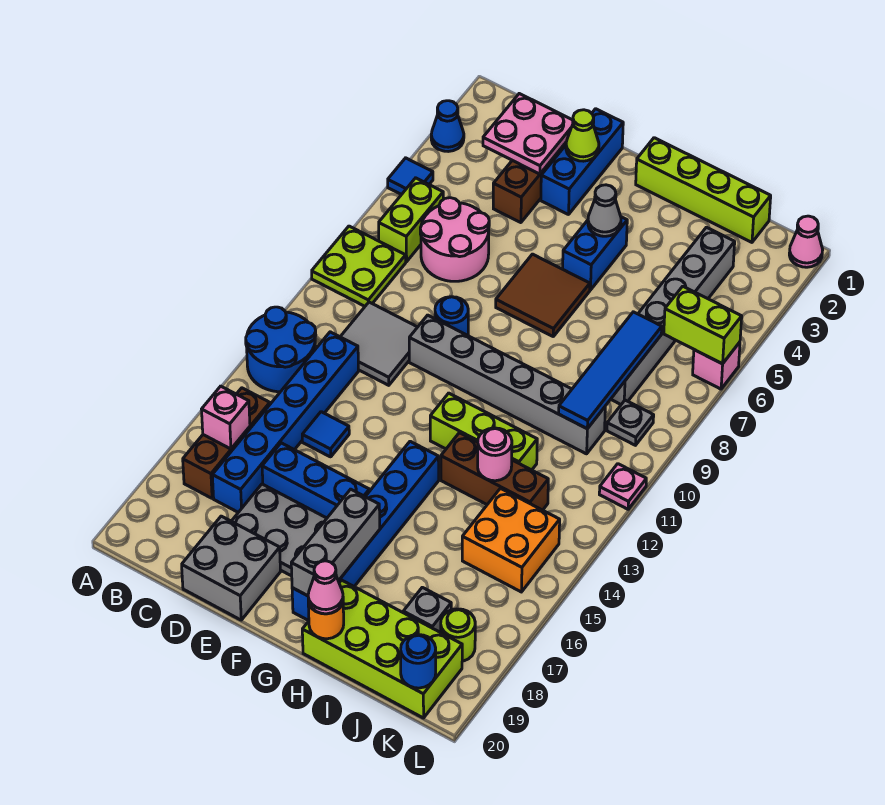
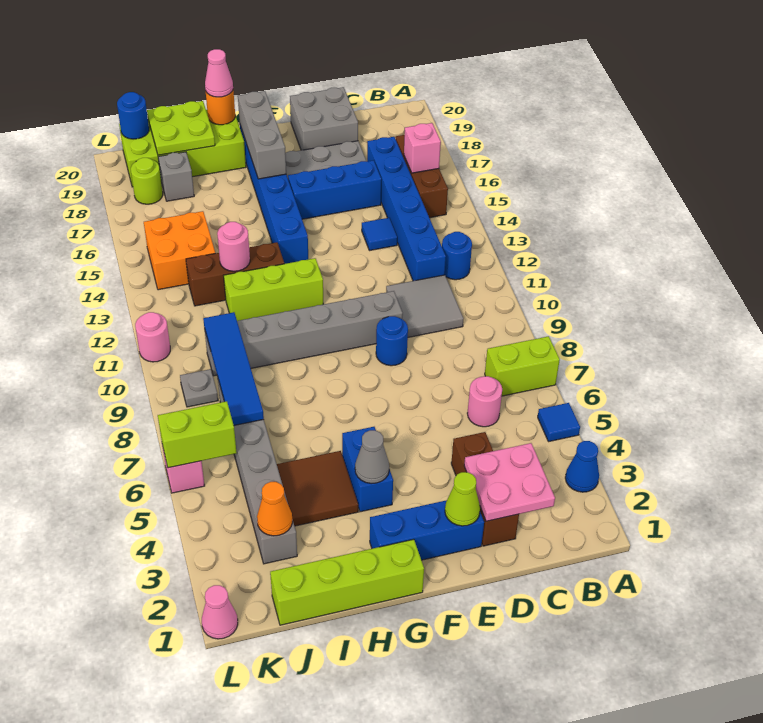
lime plate A8:B9 level 1 -> lime plate I19:J20 level 2
blue round brick A12:B13 level 1 -> blue round brick B12 level 1
lime brick B6:B7 level 1 -> lime brick A7:B7 level 1
pink round brick C6:D7 level 1 -> pink round brick C6 level 1
blue brick E1:E3 level 1 -> blue brick E2:G2 level 1
brown tile F6:G7 level 1 -> brown tile H4:I5 level 1
none -> orange cone J3 level 2
pink plate L11 level 1 -> pink round brick L11 level 1

